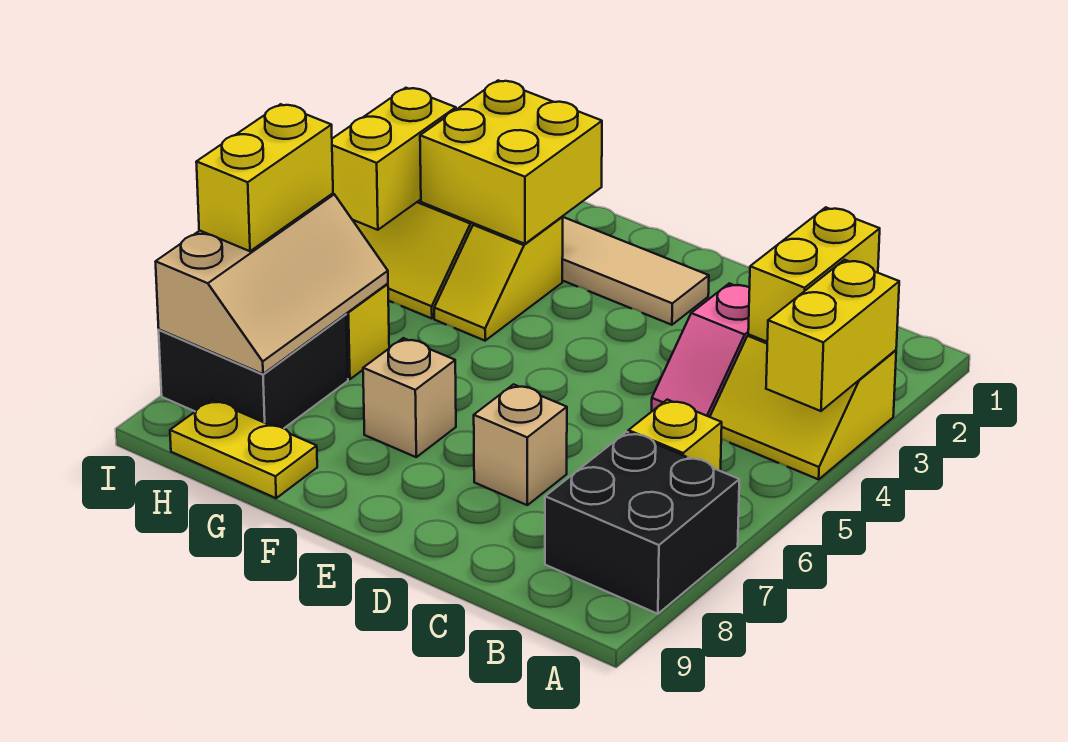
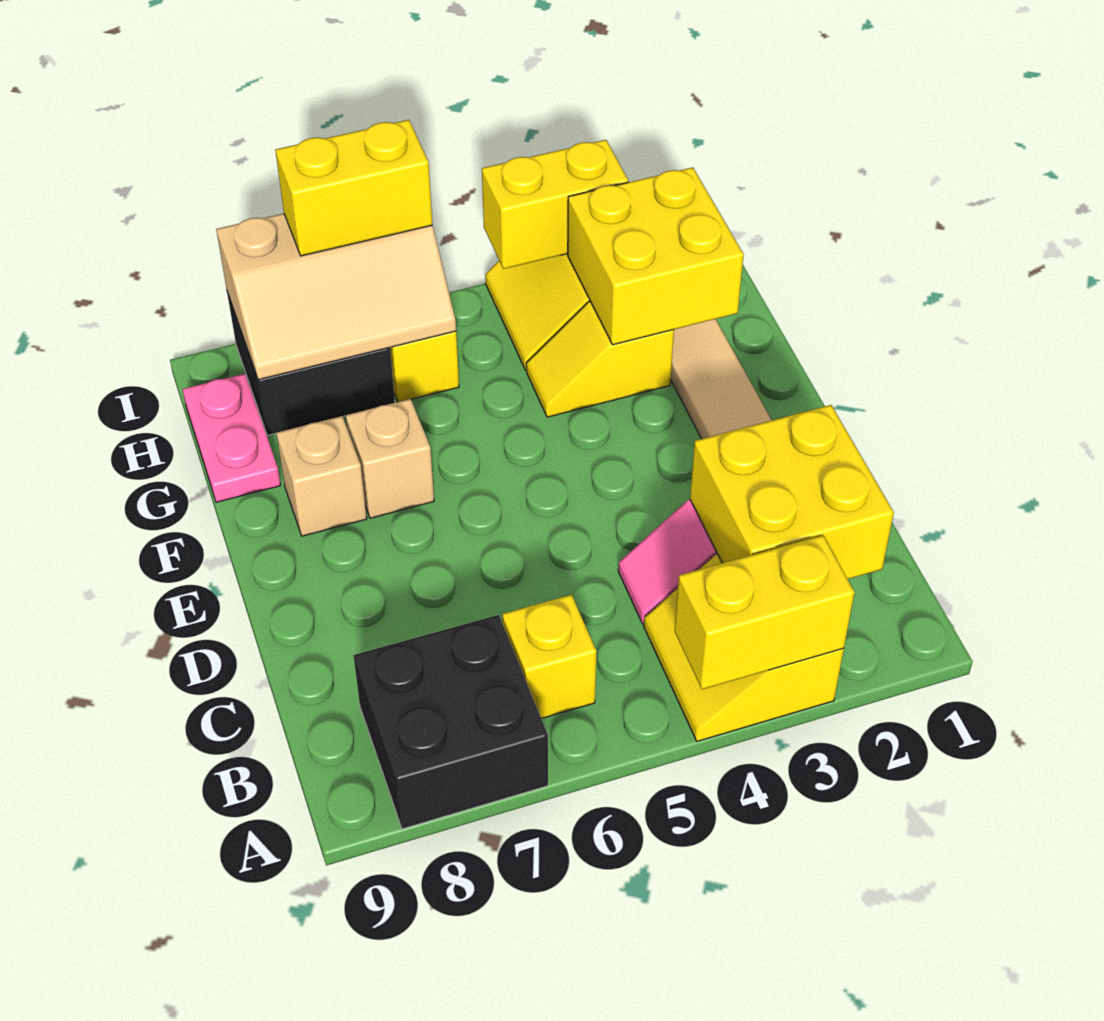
yellow brick B2:B3 level 2 -> yellow brick B2:C3 level 2
tan brick D7 level 1 -> tan brick F8 level 1
yellow plate G9:H9 level 1 -> pink plate G9:H9 level 1

